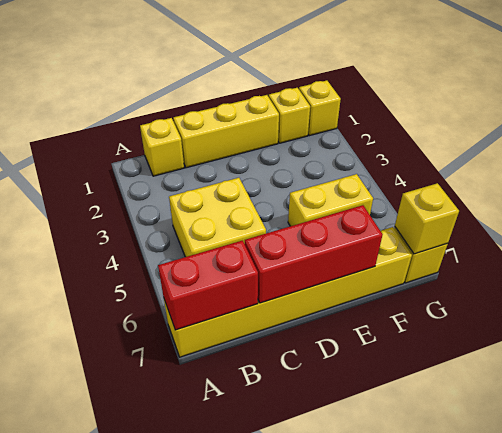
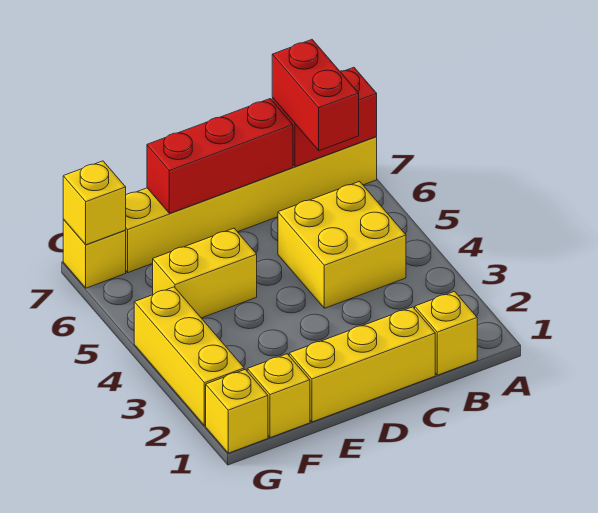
none -> red brick B6:B7 level 3
none -> yellow brick G2:G4 level 1

